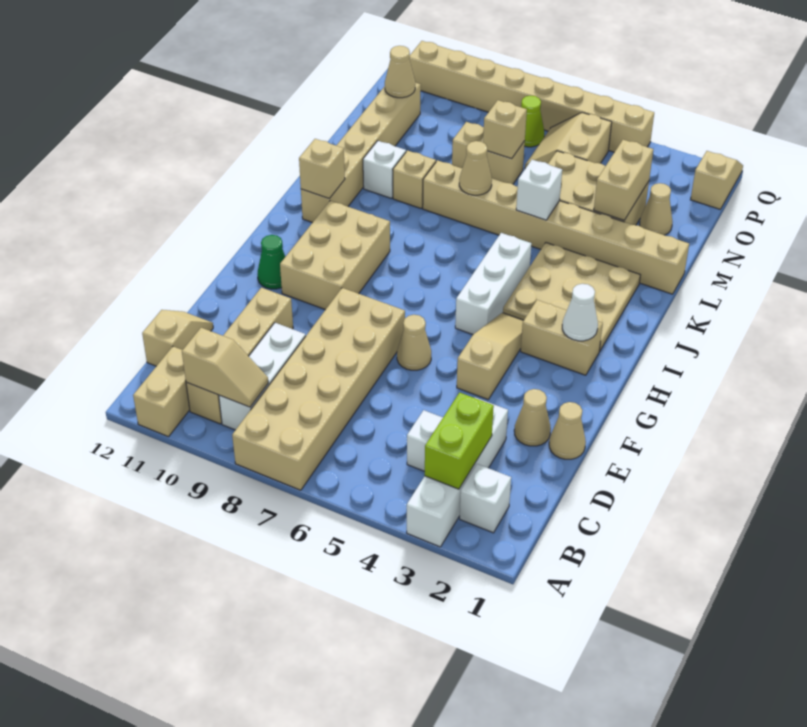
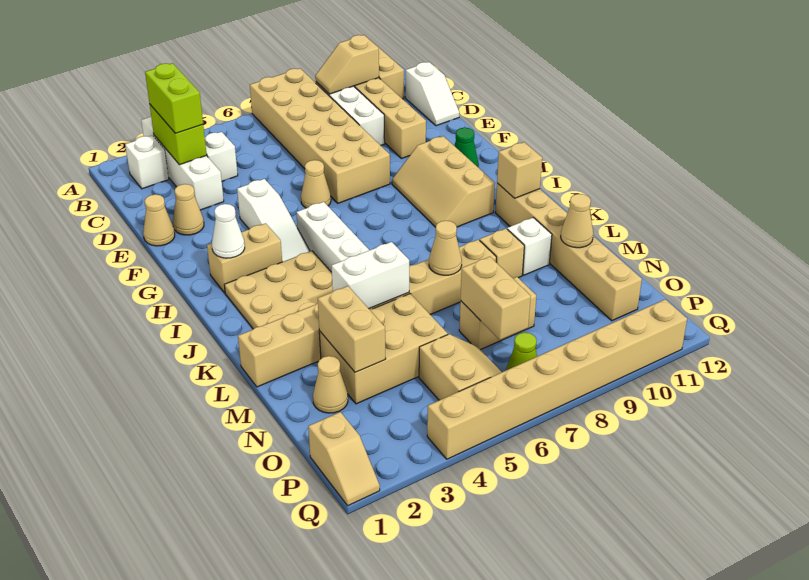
none -> lime brick B3:C3 level 3
tan slope C12:D12 level 1 top C -> white slope C12:D12 level 1 top C
tan slope F4:H4 level 1 top F -> white slope F4:H4 level 1 top F
tan brick G9:I10 level 1 -> tan slope G9:I10 level 1 top 10
white brick L5 level 2 -> white brick L4:L5 level 2
tan brick N7 level 2 -> tan brick N7:O7 level 2
tan cone O11 level 2 -> tan cone M11 level 2

